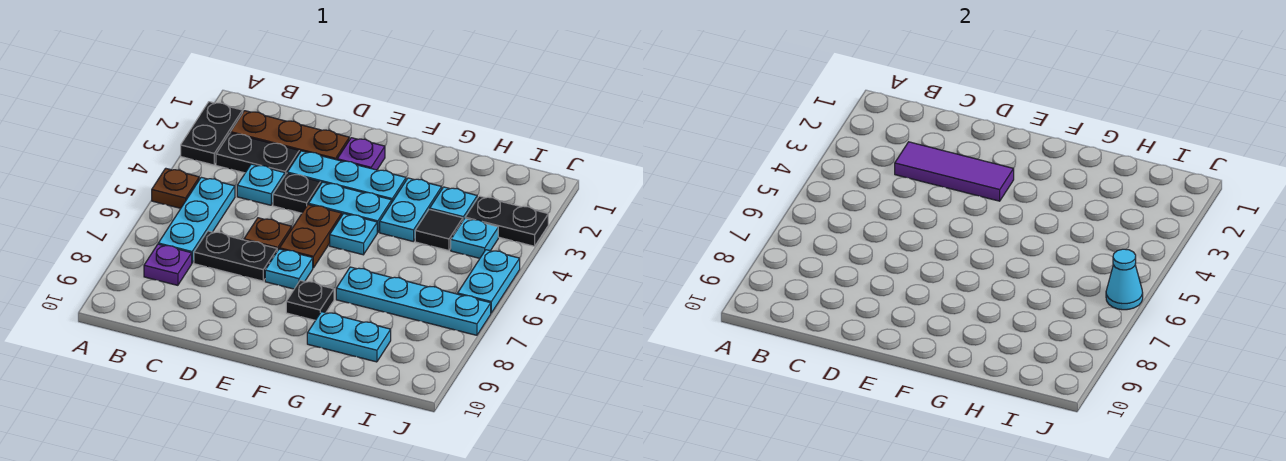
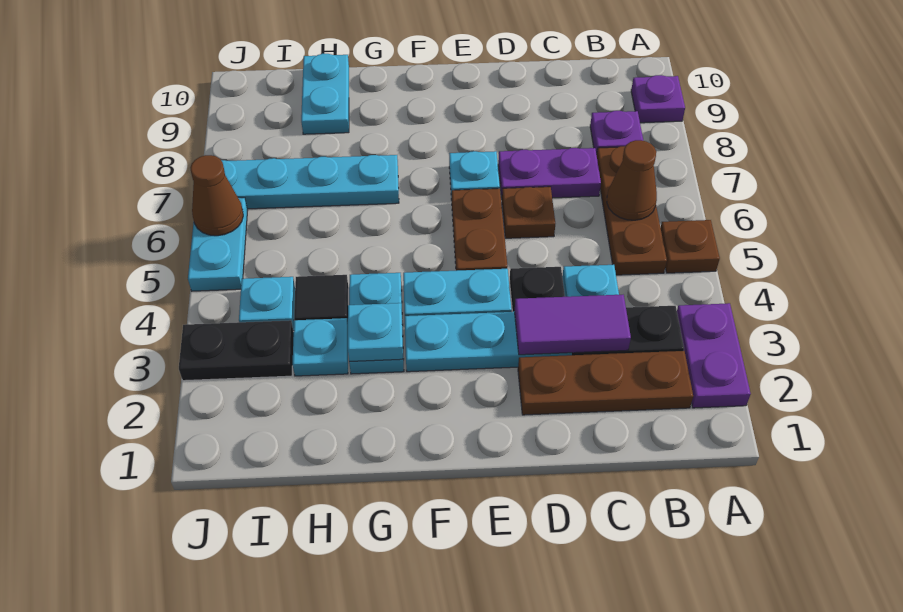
black plate A2:A3 level 1 -> purple plate A2:A3 level 1
cyan plate B5:B7 level 1 -> brown plate B5:B7 level 1
none -> brown cone B6 level 2
purple tile C3:E3 level 2 -> purple tile C3:D3 level 2
black plate C7:D7 level 1 -> purple plate C7:D7 level 1
purple plate E2 level 1 -> purple plate A9 level 1
cyan plate F5 level 1 -> cyan plate G3 level 2
black plate F8 level 1 -> none
cyan plate G9:H9 level 1 -> cyan plate H9:H10 level 1
cyan cone J6 level 2 -> brown cone J6 level 2

